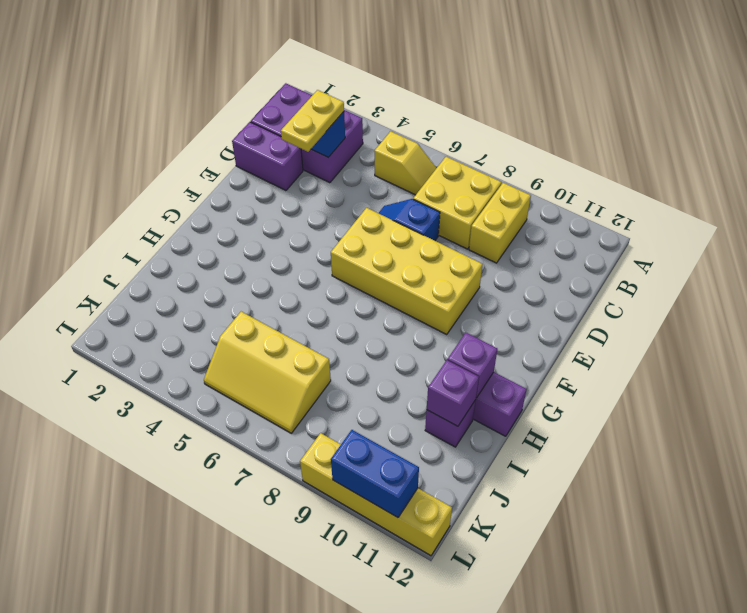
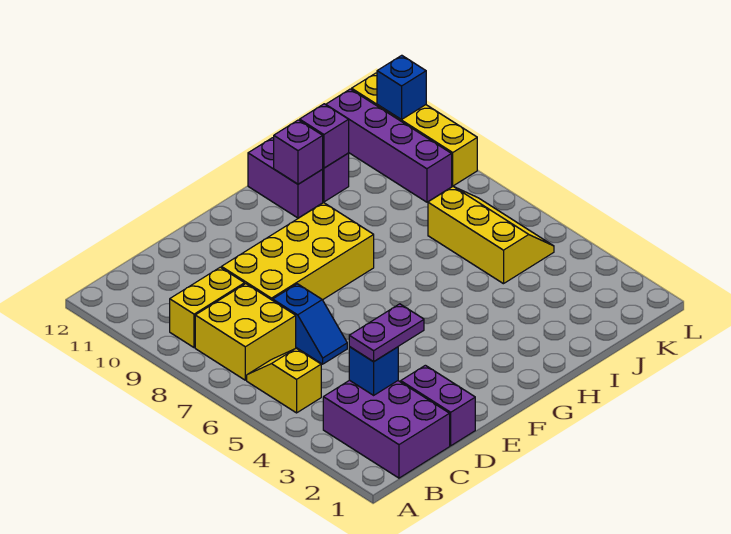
yellow plate C3:D3 level 3 -> purple plate C3:D3 level 3
yellow brick E6:F9 level 1 -> yellow brick D8:G9 level 1
none -> purple brick K9:K12 level 1
blue brick L10:L11 level 2 -> blue brick L11 level 2

